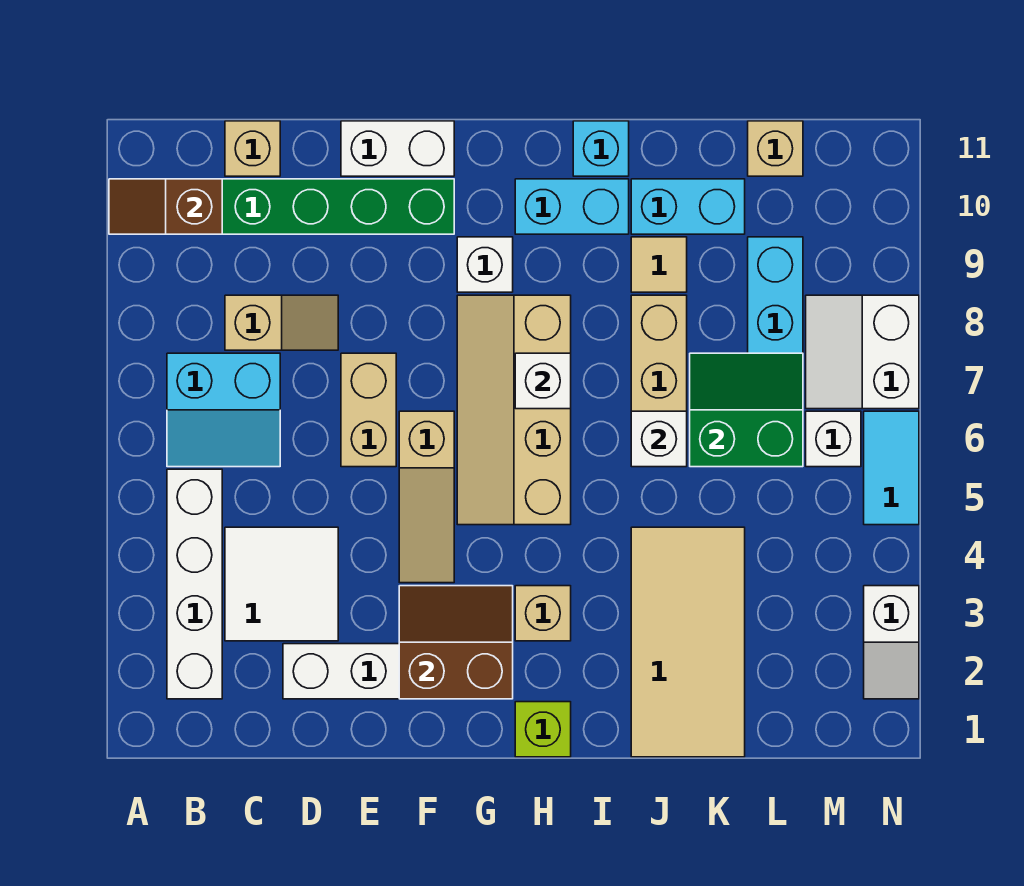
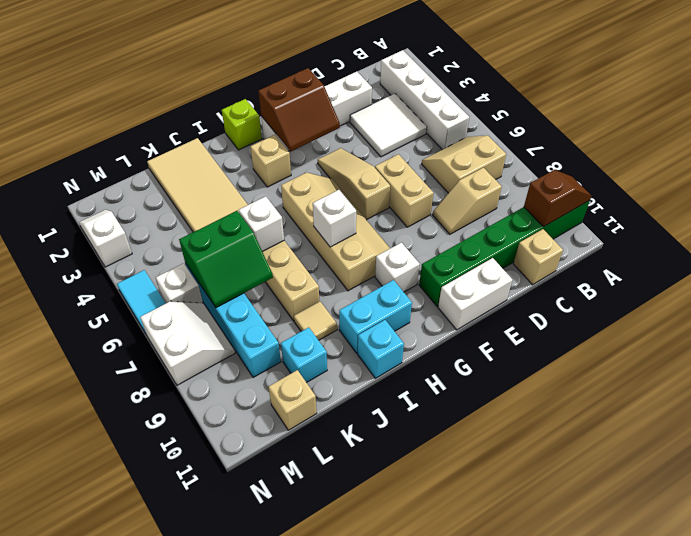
cyan slope B6:C7 level 1 top 7 -> tan slope B6:C7 level 1 top 7
cyan brick J10:K10 level 1 -> cyan brick K10 level 1

